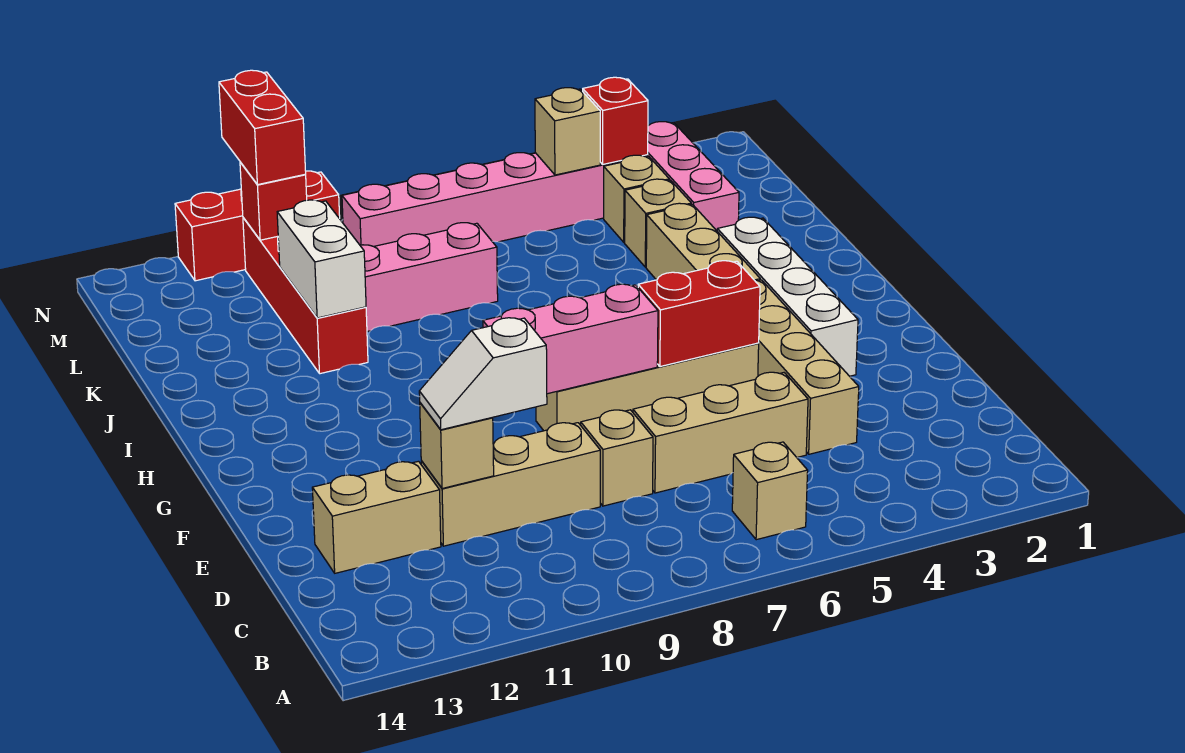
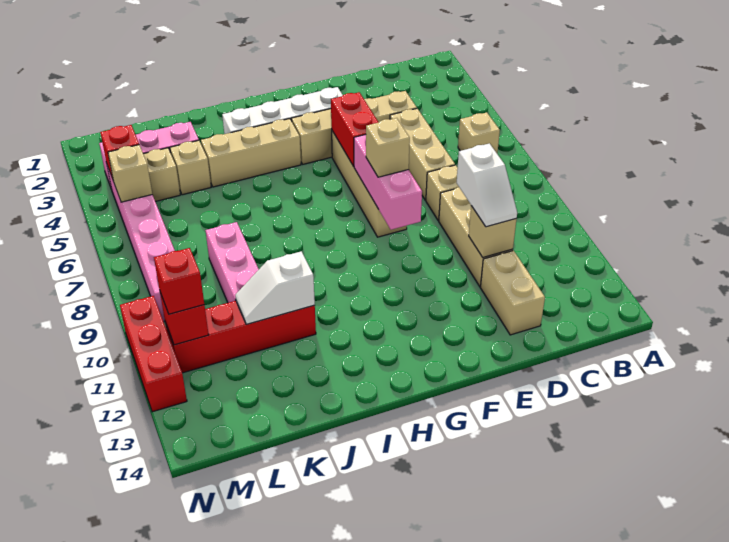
none -> tan brick F8 level 3
white brick J11:K11 level 2 -> white slope J11:K11 level 2 top J
red brick M11:N11 level 3 -> red brick M11 level 3

